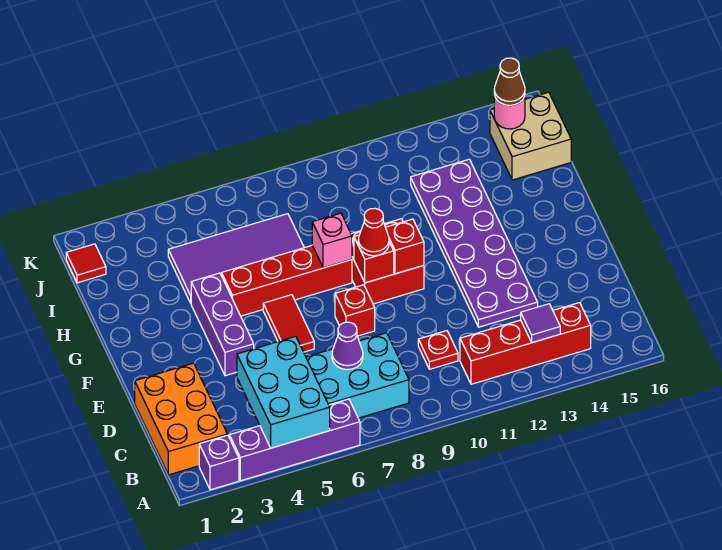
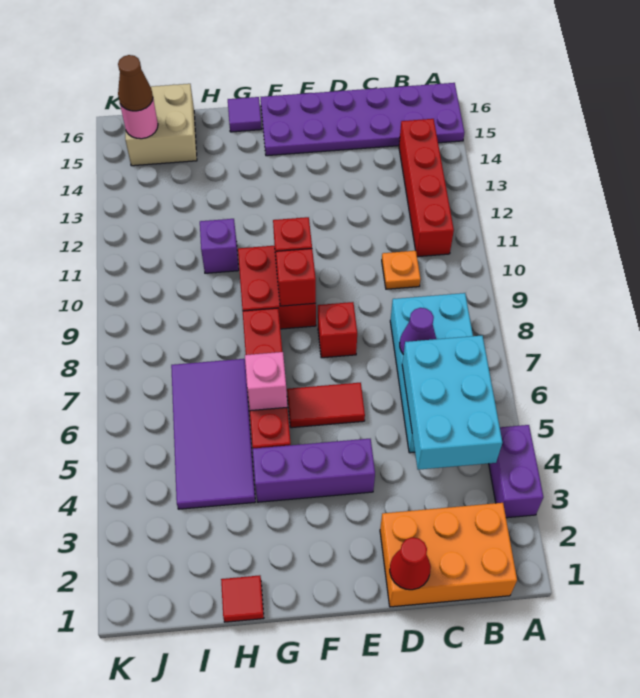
purple brick A2 level 1 -> purple brick H11 level 1
purple brick A3:A6 level 1 -> purple brick A3:A4 level 1
cyan brick A4:C5 level 2 -> cyan brick B4:C6 level 2
purple tile B13 level 2 -> purple tile G16 level 1
red plate C10 level 1 -> orange plate C10 level 1
purple plate D12:I13 level 1 -> purple plate A15:F16 level 1
red cone F9 level 3 -> red cone D1 level 2
pink brick G8 level 2 -> pink brick G6 level 2
red tile J1 level 1 -> red tile H1 level 1

